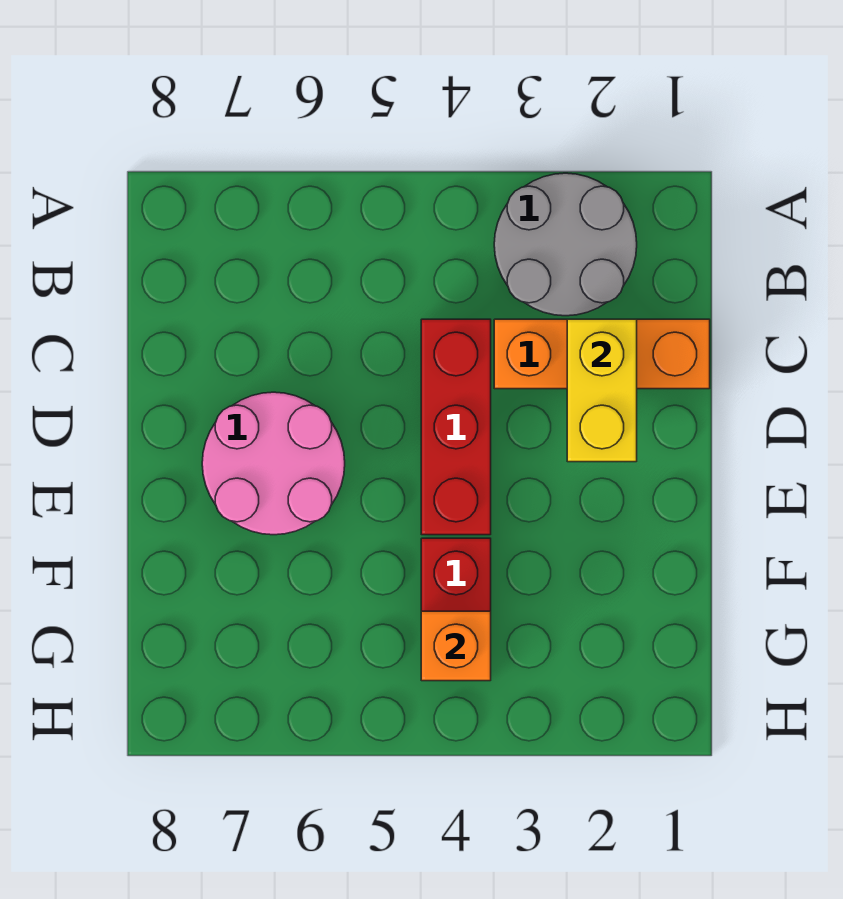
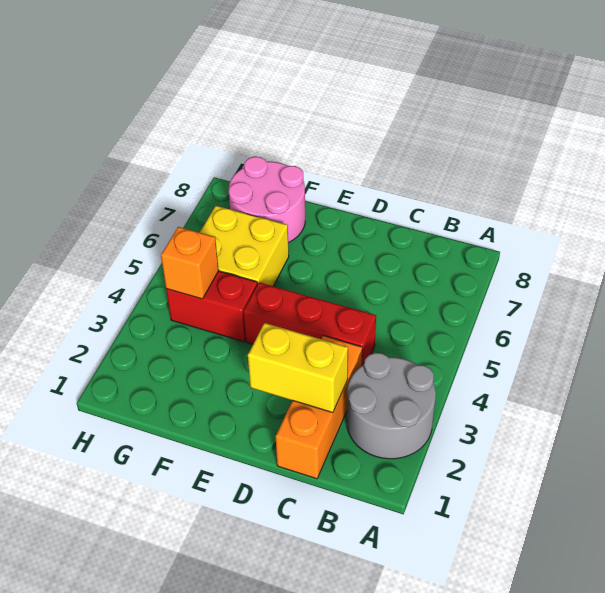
pink round brick D6:E7 level 1 -> pink round brick F7:G8 level 1
none -> yellow brick F5:G6 level 1

